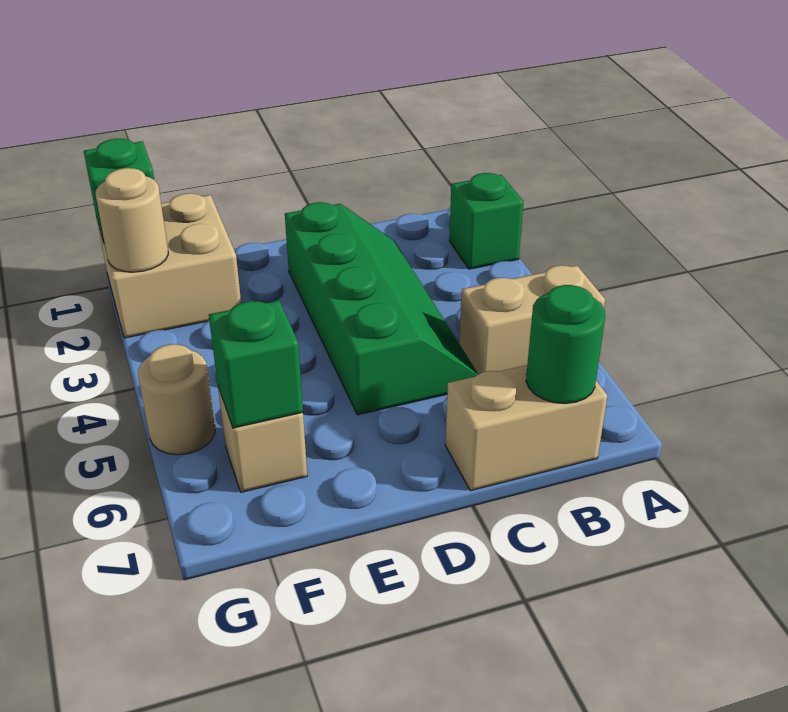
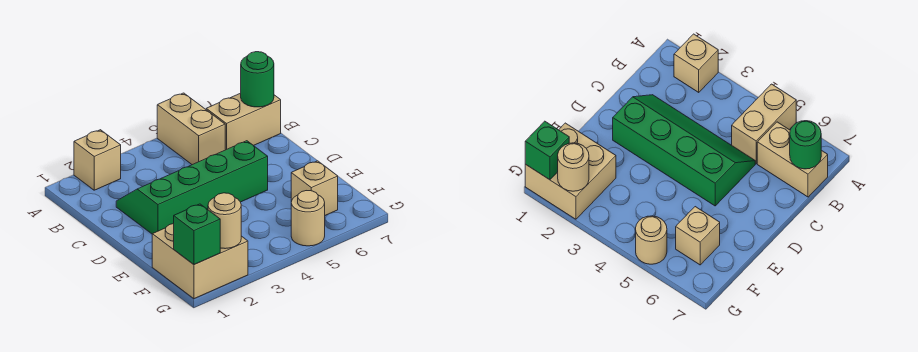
green brick A2 level 1 -> tan brick A2 level 1
tan brick B7:C7 level 1 -> tan brick B6:B7 level 1
green brick F6 level 2 -> none

